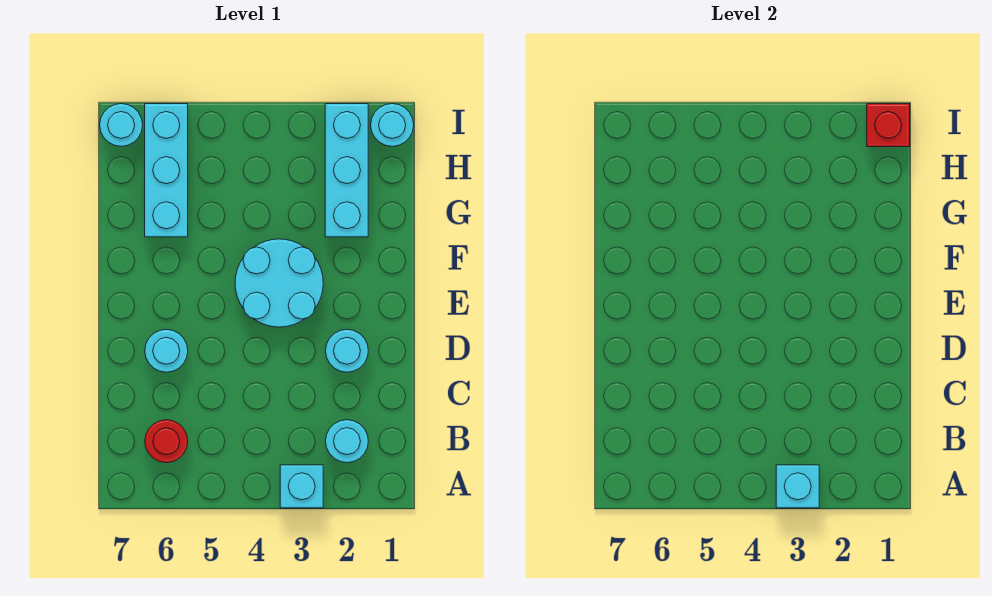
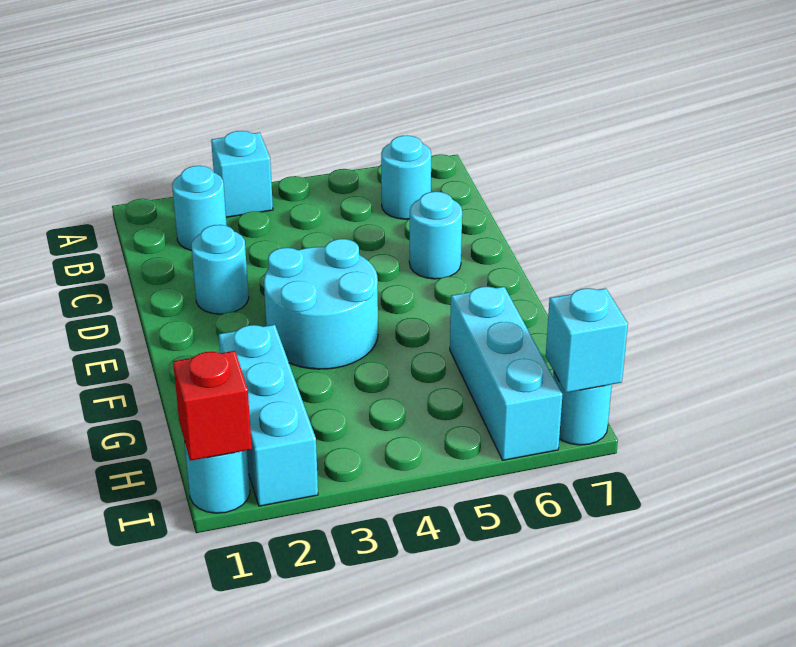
cyan brick A3 level 2 -> cyan brick I7 level 2
red round brick B6 level 1 -> cyan round brick B6 level 1

